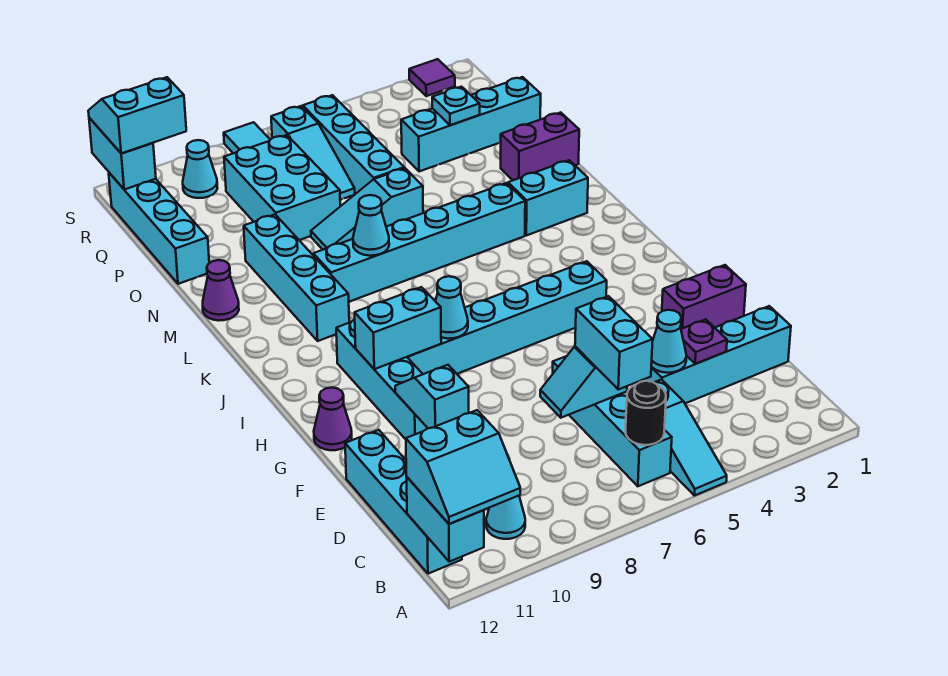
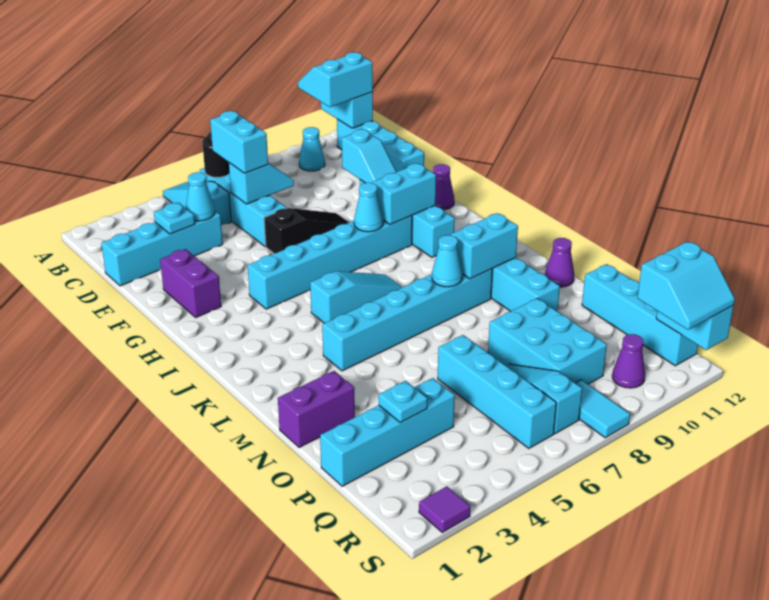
purple plate D3 level 2 -> cyan plate D3 level 2
purple brick F1:F2 level 1 -> purple brick F2:G2 level 1
none -> black slope F6:F8 level 1 top 6
cyan brick L2:L3 level 1 -> cyan brick L9:L10 level 2
cyan slope N6:N8 level 1 top 6 -> cyan slope J5:J7 level 1 top 5
cyan cone R10 level 1 -> purple cone R10 level 1

